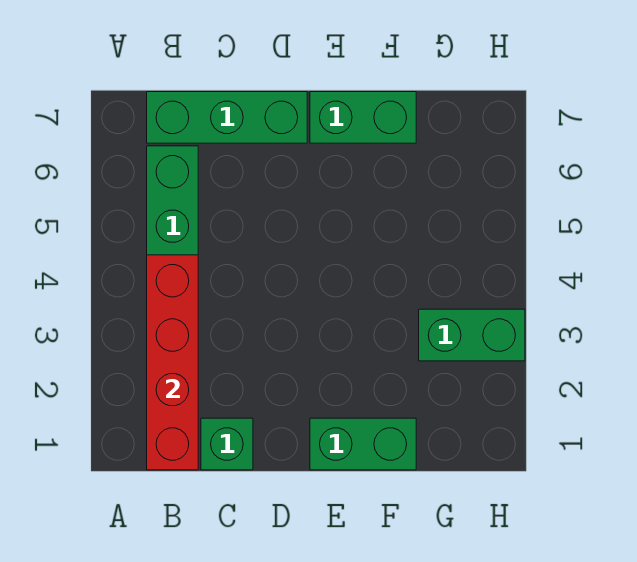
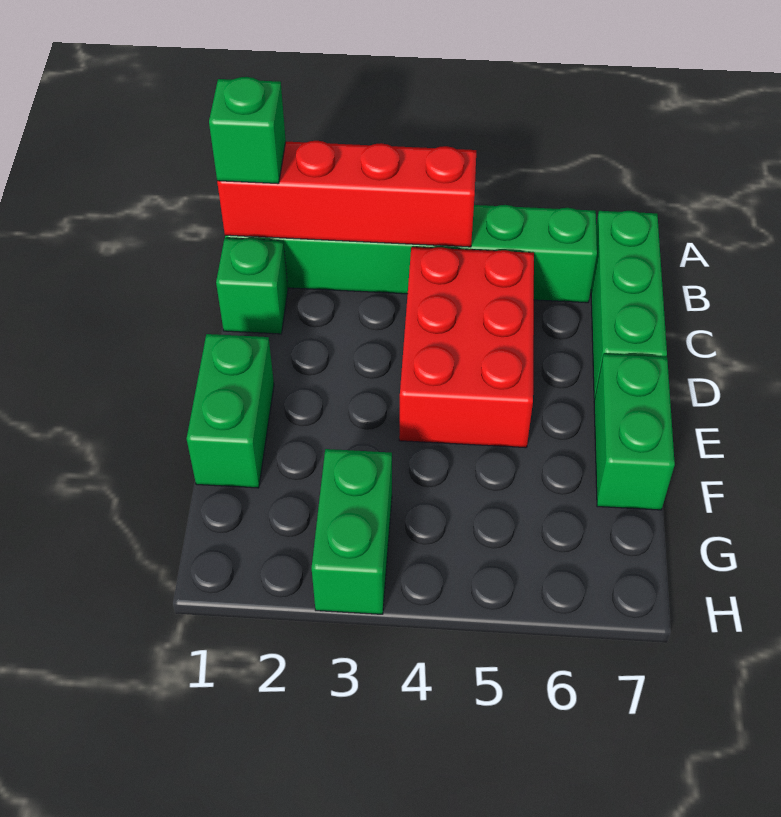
none -> green brick B1 level 3
none -> red brick C4:E5 level 1

